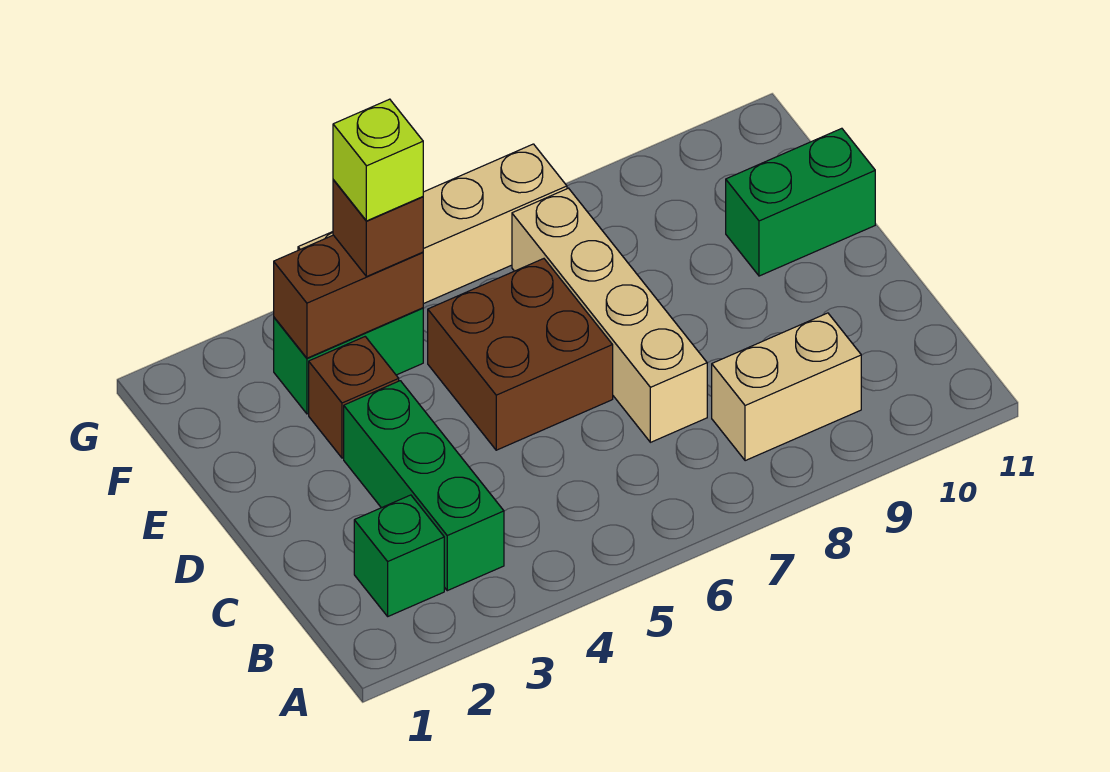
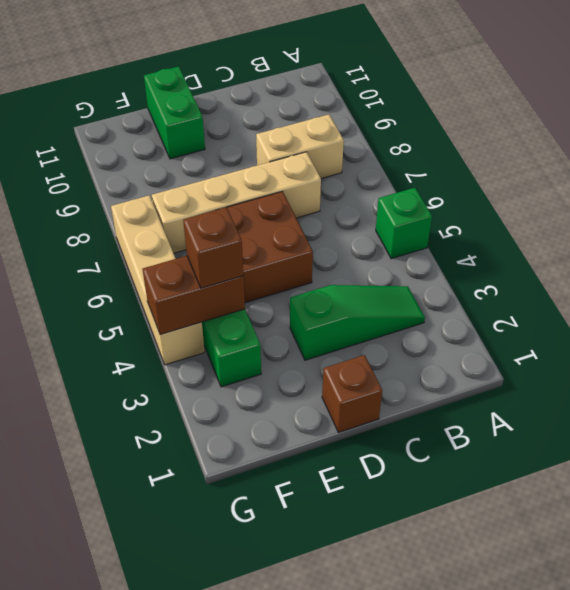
green brick B2 level 1 -> green brick A5 level 1
green brick B3:D3 level 1 -> green slope B3:D3 level 1 top D
tan brick B8:B9 level 1 -> tan brick B8:C8 level 1
brown brick E3 level 1 -> brown brick D1 level 1
brown brick F3:F4 level 2 -> brown brick F4:G4 level 2
lime brick F4 level 4 -> none

